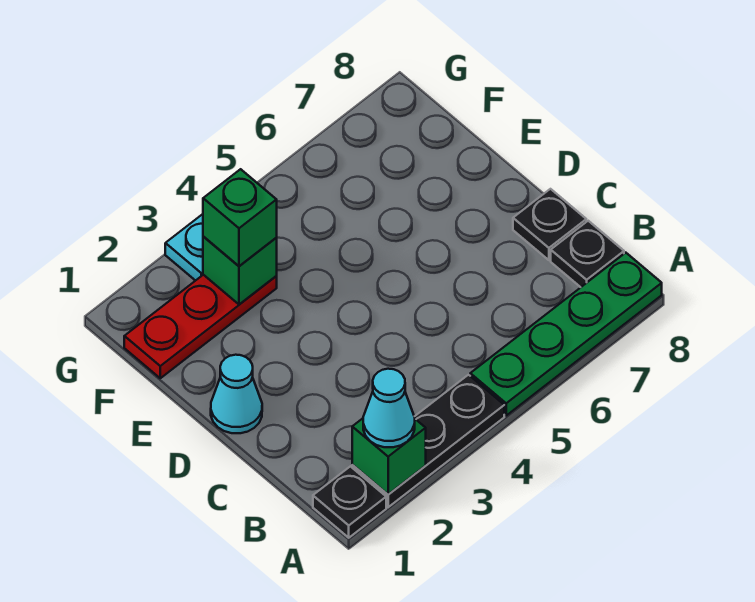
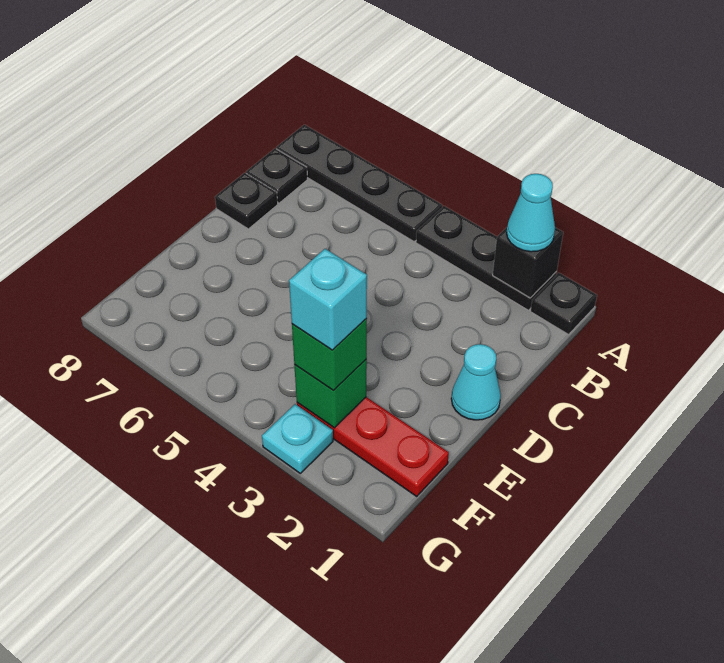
green brick A2 level 2 -> black brick A2 level 2
green plate A5:A8 level 1 -> black plate A5:A8 level 1
none -> cyan brick F3 level 4

